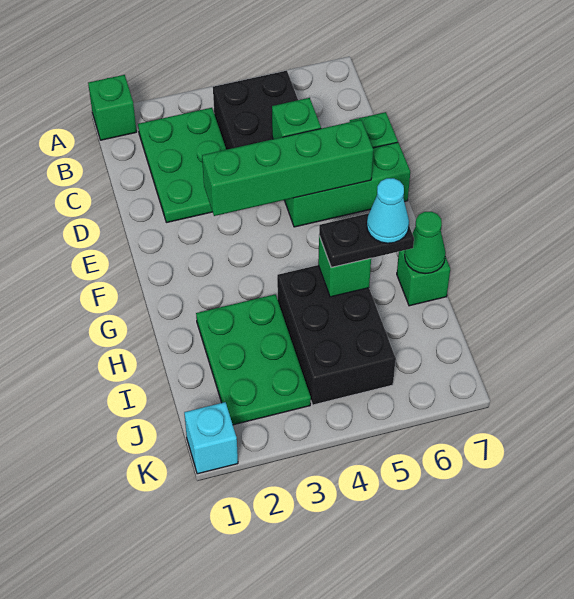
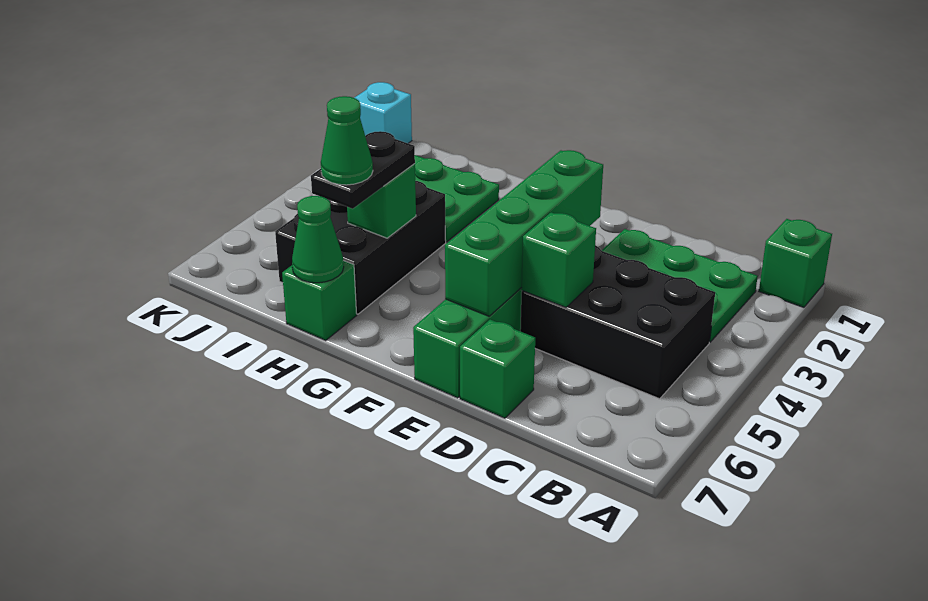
black brick H4:J5 level 1 -> black brick H4:I6 level 1
cyan cone H6 level 4 -> green cone H6 level 4

